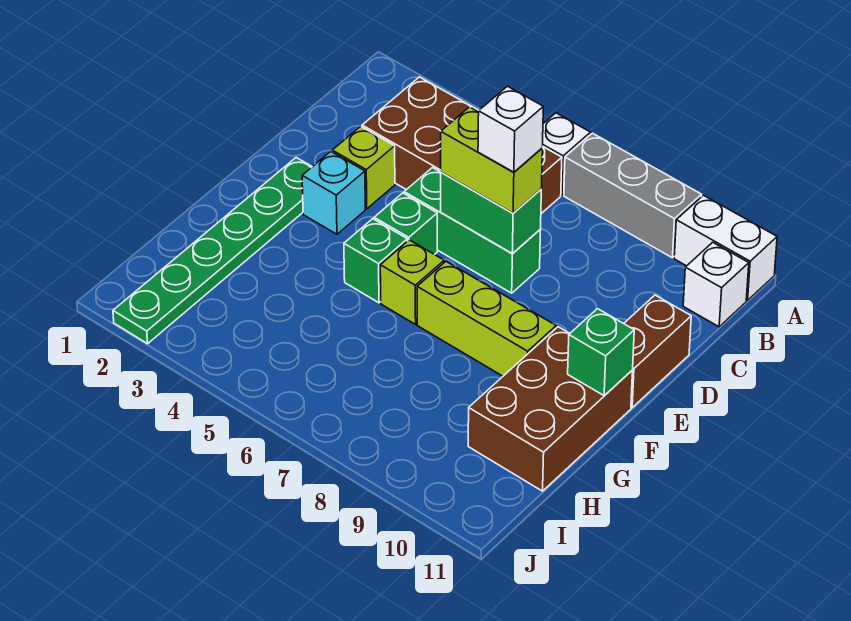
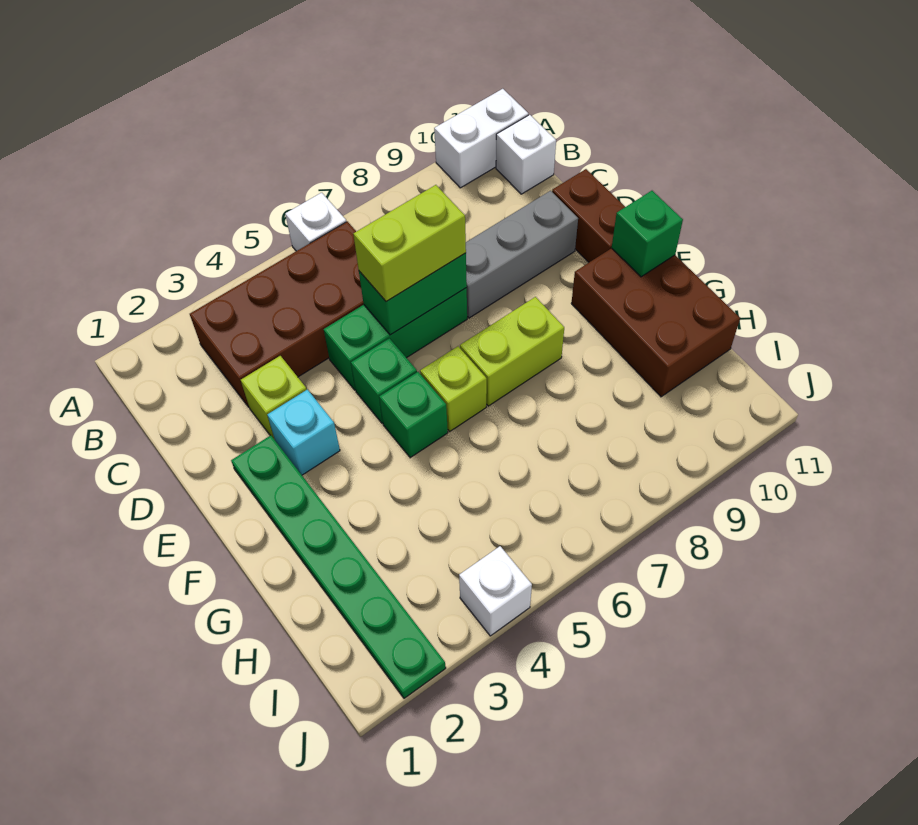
grey brick A7:A9 level 1 -> grey brick D8:D10 level 1
white brick D7 level 4 -> white brick J4 level 1
lime brick F7:F9 level 1 -> lime brick F7:F8 level 1

